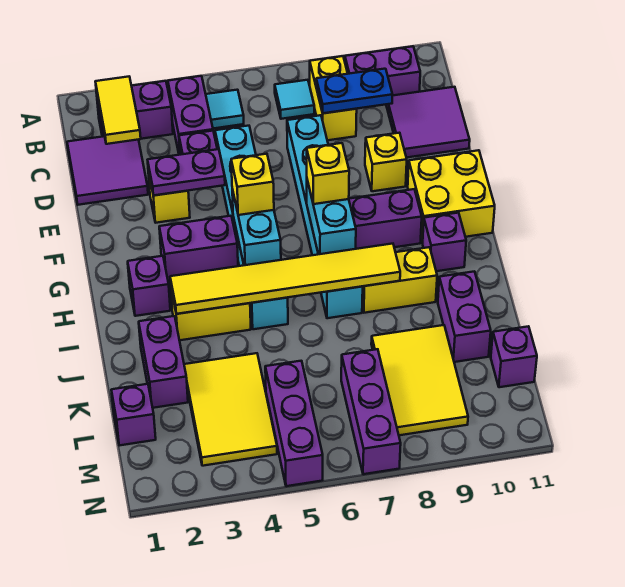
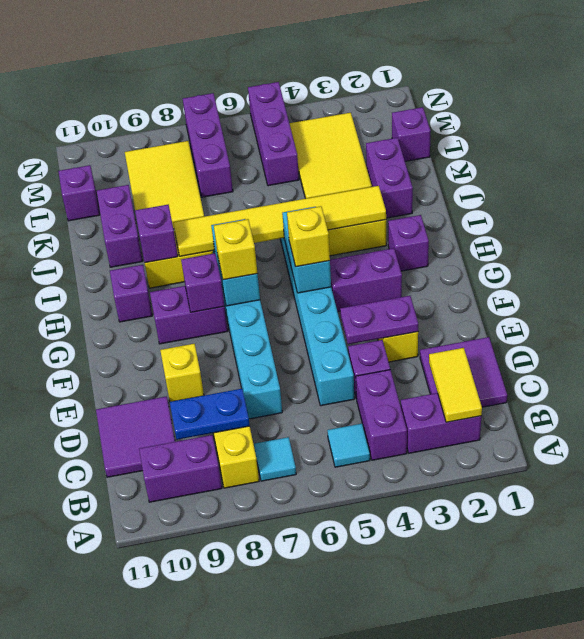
yellow brick F10:G11 level 1 -> none
none -> purple brick G8 level 2
none -> purple brick I9 level 2

